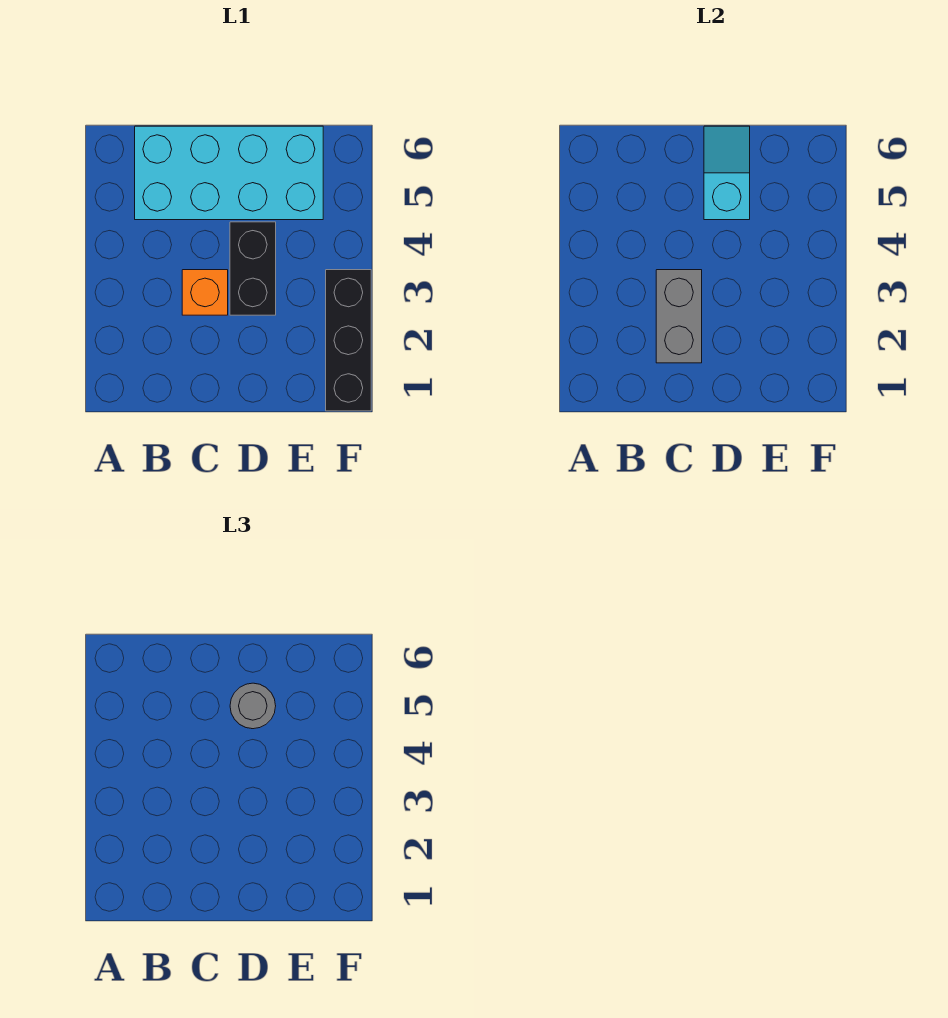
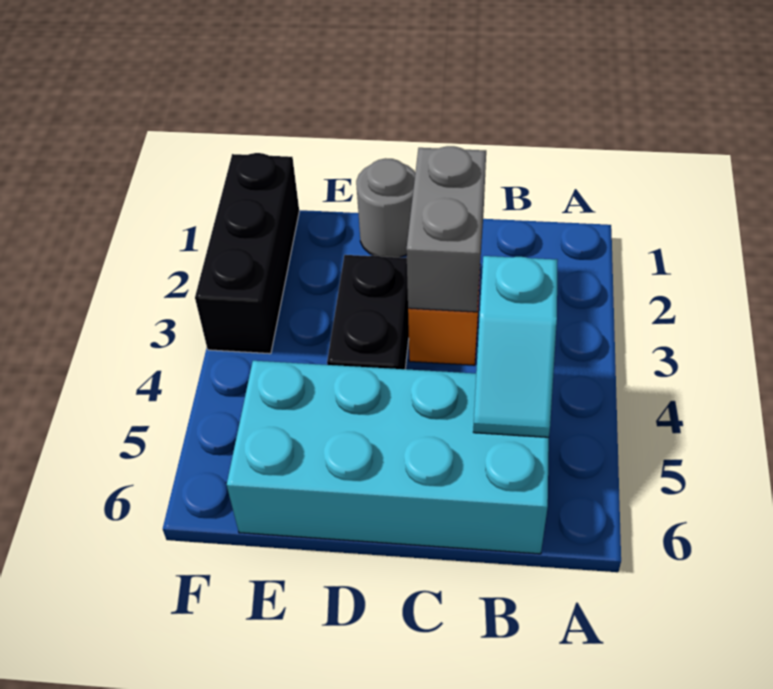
cyan slope D5:D6 level 2 top 5 -> cyan slope B4:B5 level 2 top 4
grey round brick D5 level 3 -> grey round brick D1 level 1

